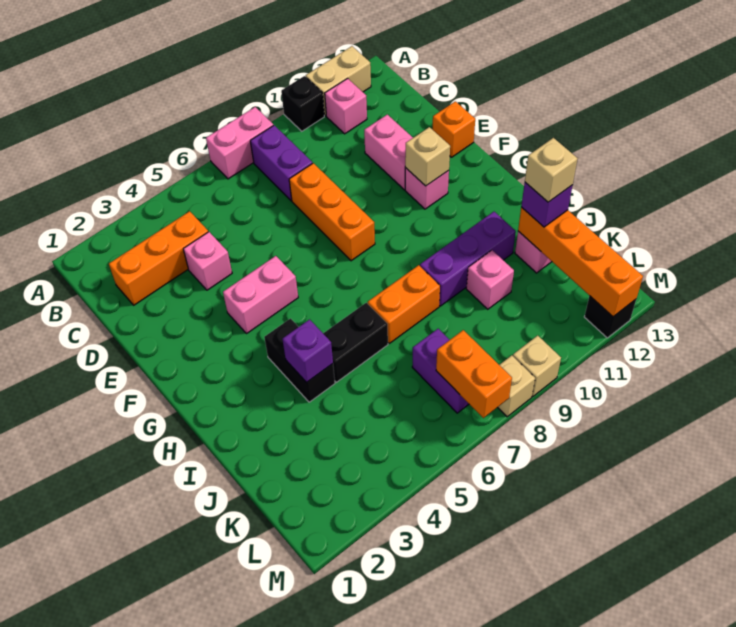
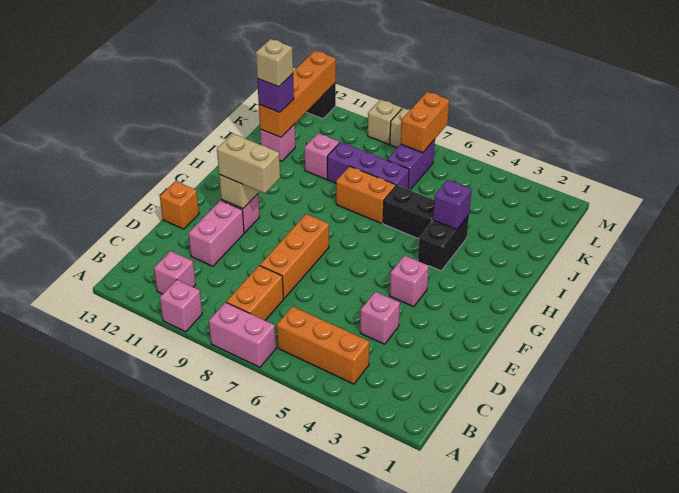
black brick A10 level 1 -> pink brick A10 level 1
tan brick A11:A12 level 1 -> tan brick F10:F11 level 3
purple brick B8:C8 level 1 -> orange brick B8:C8 level 1
orange brick C2:C4 level 1 -> orange brick B4:B6 level 1
pink brick F4:F5 level 1 -> pink brick F4 level 1
purple brick I9:I11 level 1 -> purple brick J7:J9 level 1

